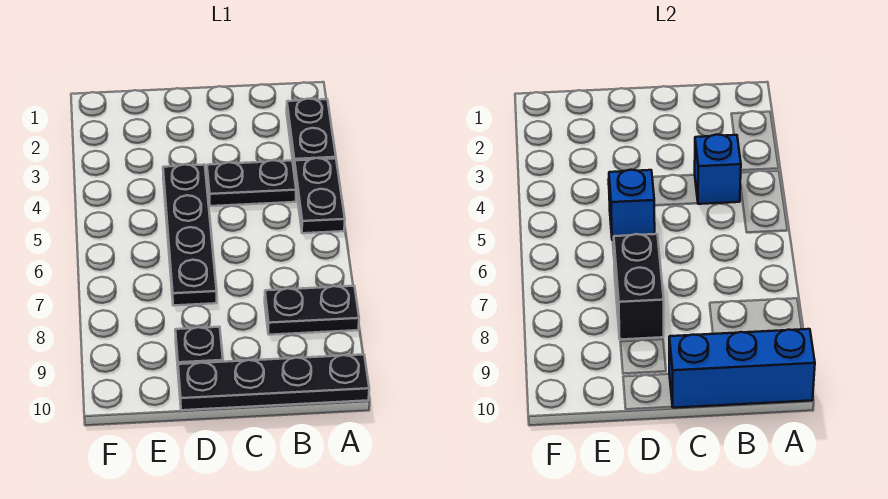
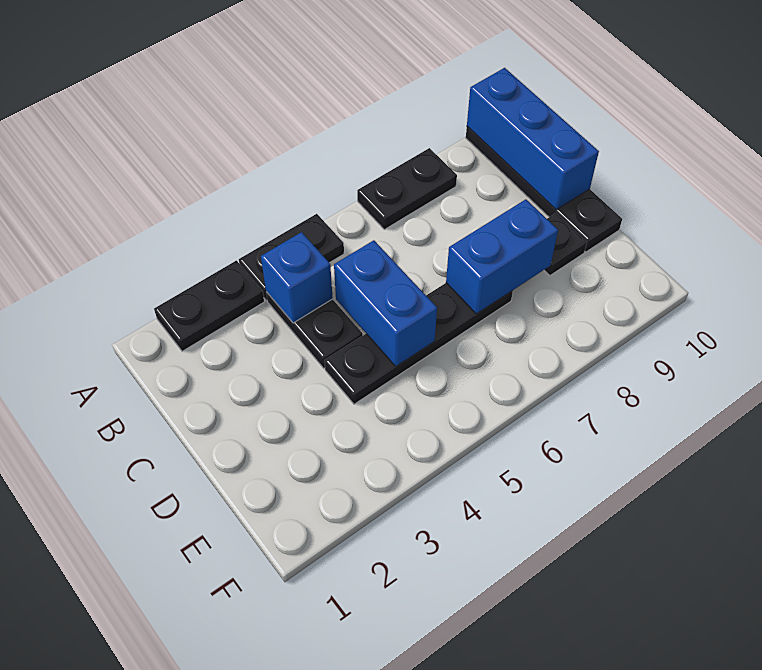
black plate A8:B8 level 1 -> black plate A7:A8 level 1
blue brick D5 level 2 -> blue brick C5:D5 level 2
black brick D7:D8 level 2 -> blue brick D7:D8 level 2

